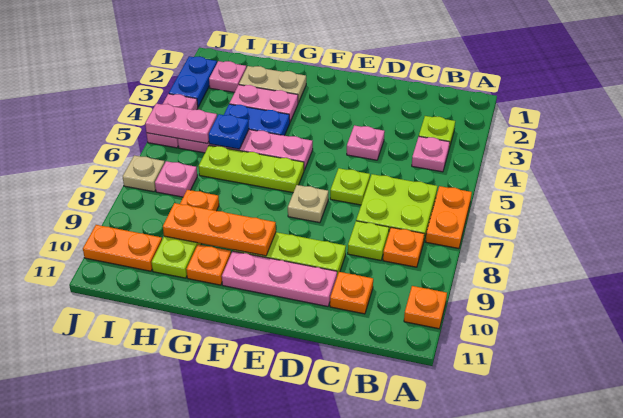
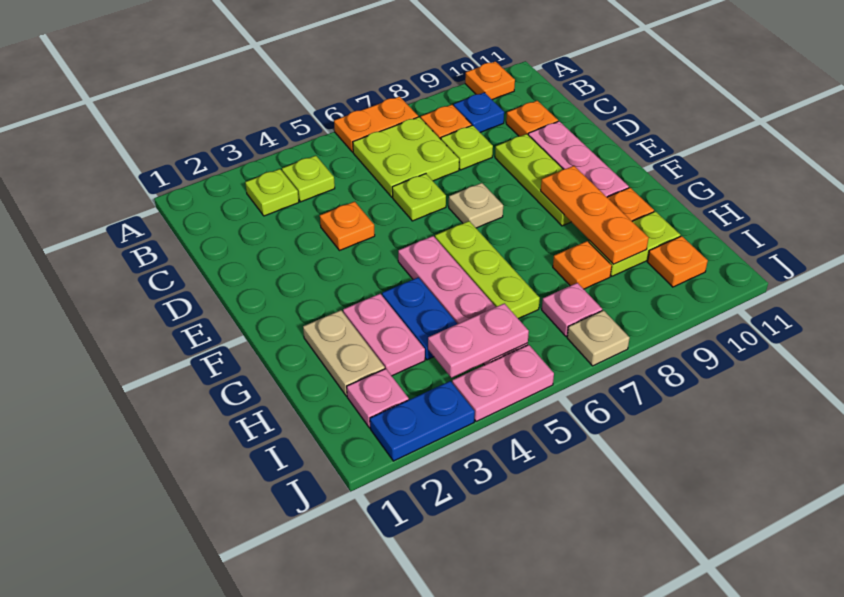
pink plate B4 level 1 -> lime plate B4 level 1
pink plate D4 level 1 -> orange plate D4 level 1
blue plate H5 level 2 -> blue plate B9 level 1
pink plate I5:J5 level 2 -> pink plate I4:I5 level 2
orange plate I10:J10 level 1 -> orange plate I10 level 1

